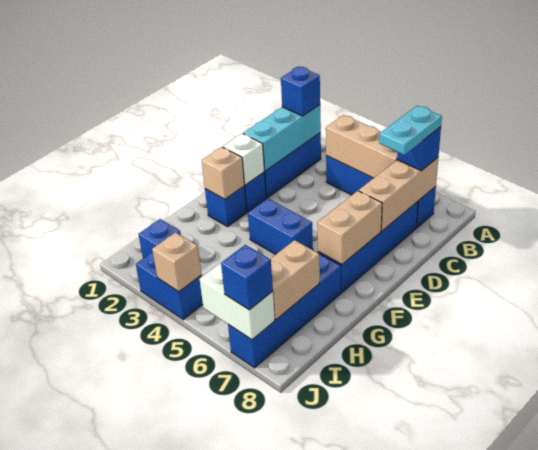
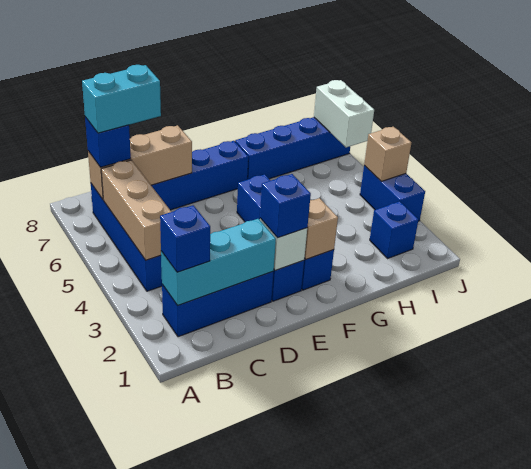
cyan plate B7:C7 level 4 -> cyan brick B7:C7 level 4
tan brick E7:F7 level 2 -> none
tan brick H7:I7 level 2 -> none
blue brick J7 level 3 -> blue brick E2 level 3

